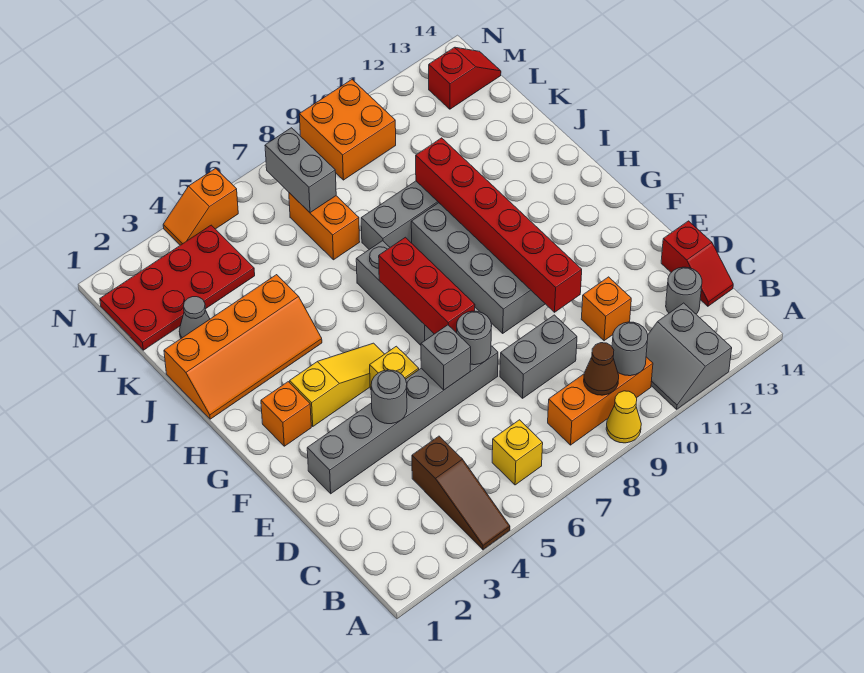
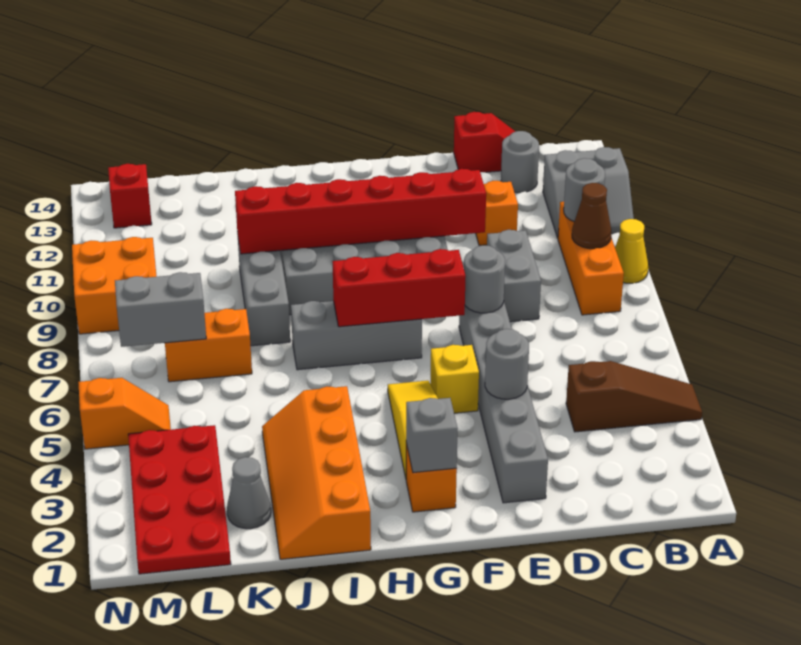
yellow brick B6 level 1 -> none
grey brick E6 level 2 -> grey brick G2 level 2
orange slope I1:J4 level 1 top J -> orange slope I1:J4 level 1 top I
orange slope N4:N5 level 1 top 5 -> orange slope M5:N5 level 1 top N

